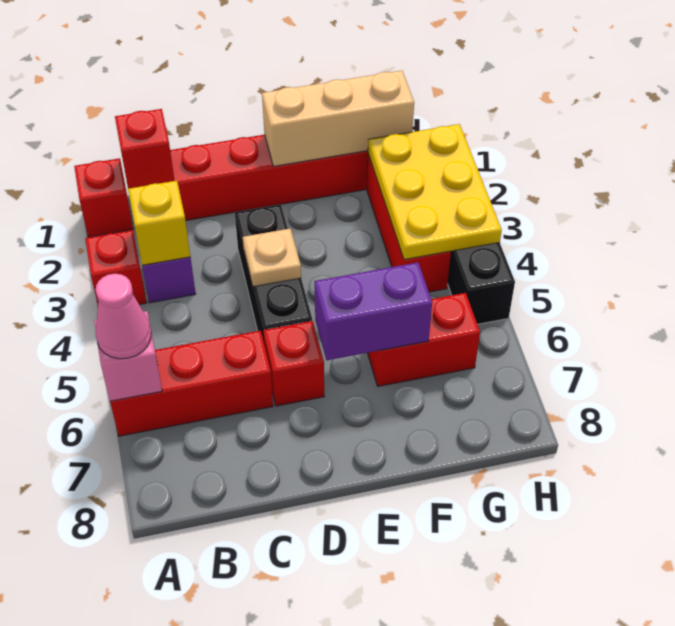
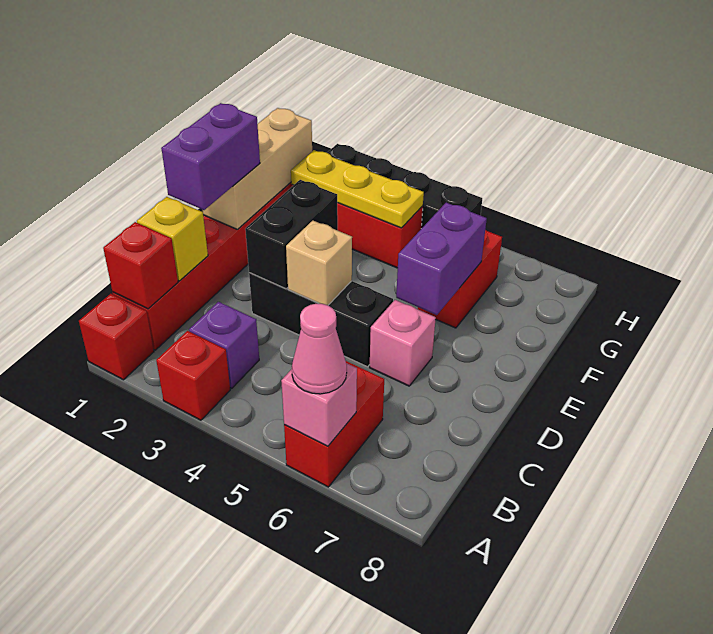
red brick A6:C6 level 1 -> red brick A6:B6 level 1
yellow brick B3 level 2 -> yellow brick C1 level 2
none -> purple brick D1:E1 level 3
none -> black brick D3:E3 level 2
tan plate D4 level 2 -> tan brick D4 level 2
red brick D6 level 1 -> pink brick D6 level 1
yellow plate G2:H4 level 2 -> yellow plate G2:G4 level 2

